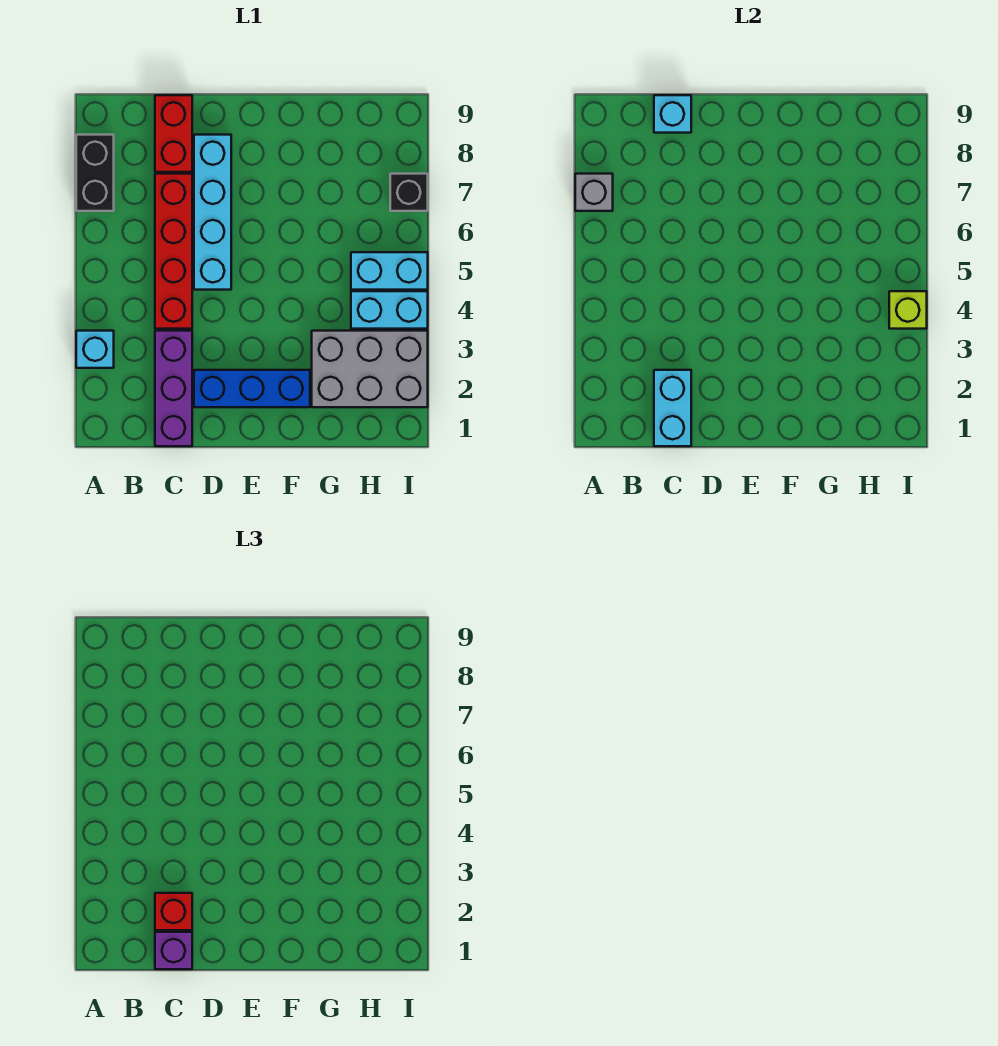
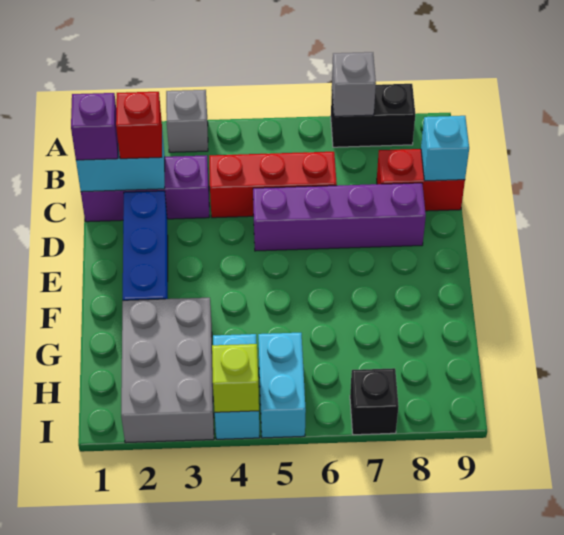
cyan brick A3 level 1 -> grey brick A3 level 1
red brick C4:C7 level 1 -> red brick C4:C6 level 1
cyan brick D5:D8 level 1 -> purple brick D5:D8 level 1

